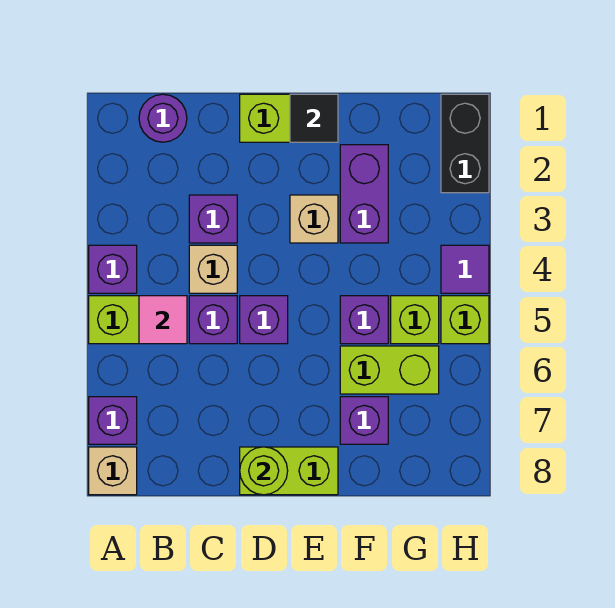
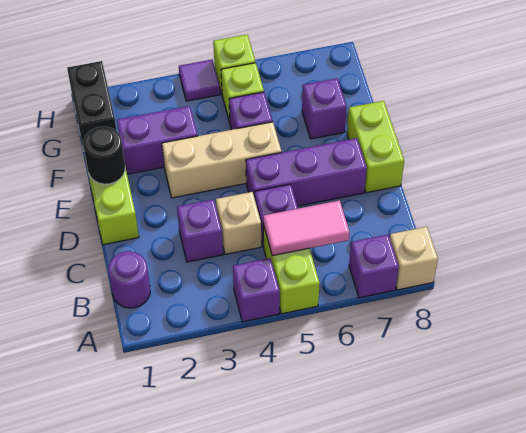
pink tile B5 level 2 -> pink tile B5:B6 level 2
purple brick D5 level 1 -> purple brick D5:D7 level 1
lime round brick D8 level 2 -> none
black tile E1 level 2 -> black round brick E1 level 2
tan brick E3 level 1 -> tan brick E3:E5 level 1
lime brick F6:G6 level 1 -> none
black brick H1:H2 level 1 -> black brick G1:H1 level 1

